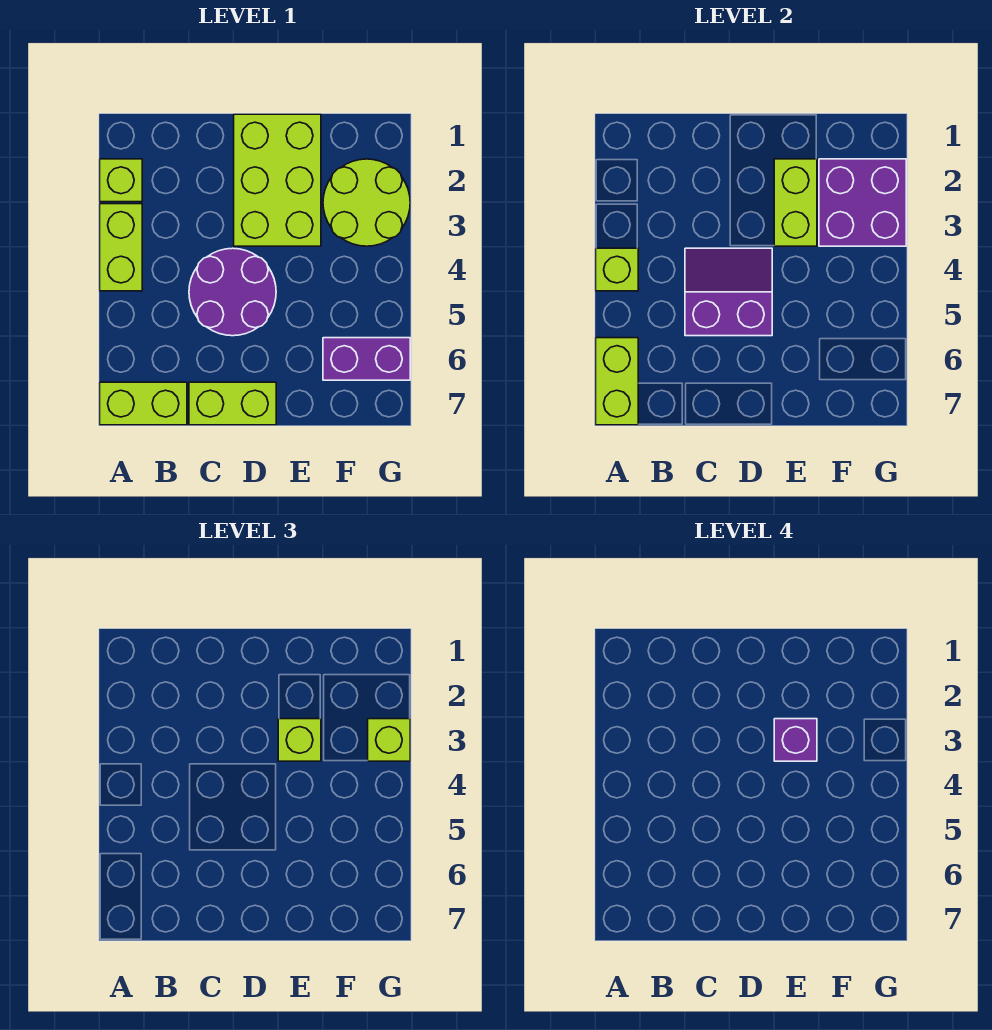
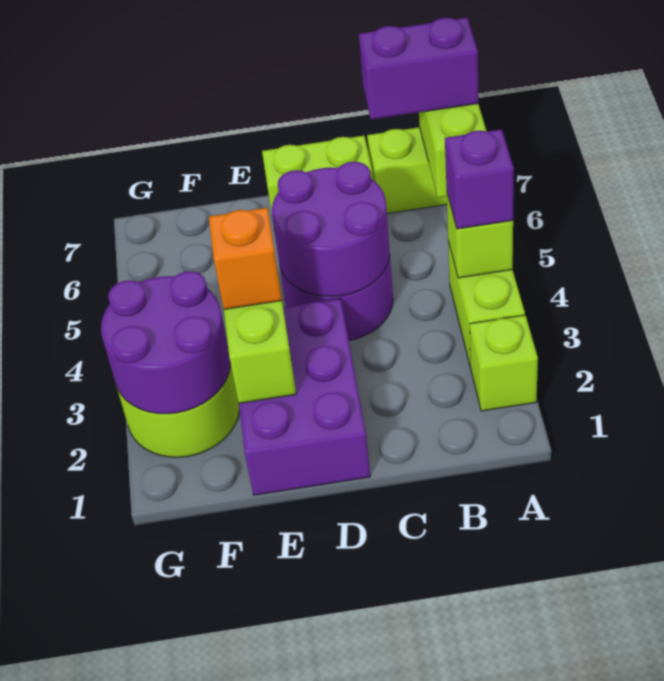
purple slope C4:D5 level 2 top 5 -> purple round brick C4:D5 level 2
lime brick D1:E3 level 1 -> purple brick D1:E3 level 1
lime brick E3 level 3 -> orange brick E3 level 3
purple brick E3 level 4 -> purple brick A4 level 3
purple brick F2:G3 level 2 -> purple round brick F2:G3 level 2
purple brick F6:G6 level 1 -> purple brick A7:B7 level 3
lime brick G3 level 3 -> none

